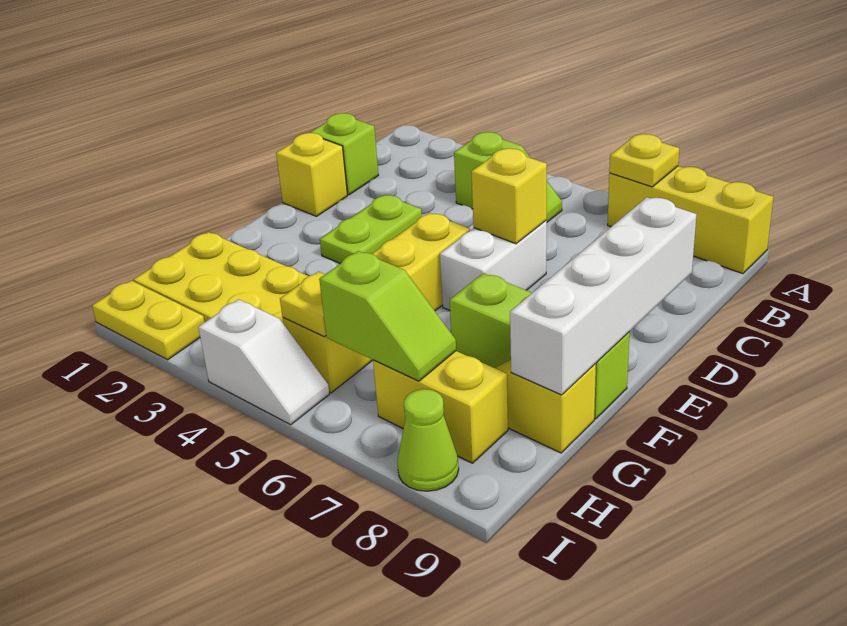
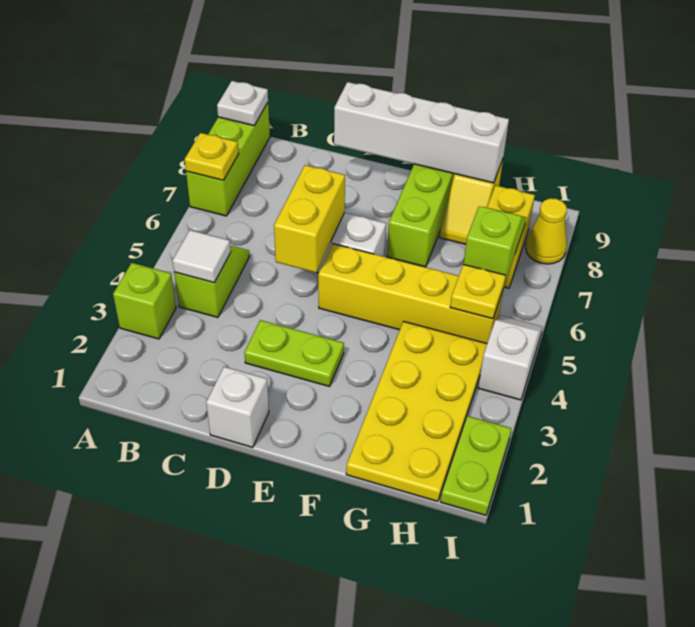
yellow brick A7:A9 level 1 -> lime brick A7:A9 level 1
none -> white plate A9 level 2
none -> white tile B4 level 2
lime brick C1 level 1 -> lime brick A3 level 1
yellow brick D1 level 1 -> white brick D1 level 1
yellow brick D6 level 2 -> yellow brick D5:D6 level 2
yellow plate I1:I2 level 1 -> lime plate I1:I2 level 1
lime cone I8 level 1 -> yellow cone I8 level 1

